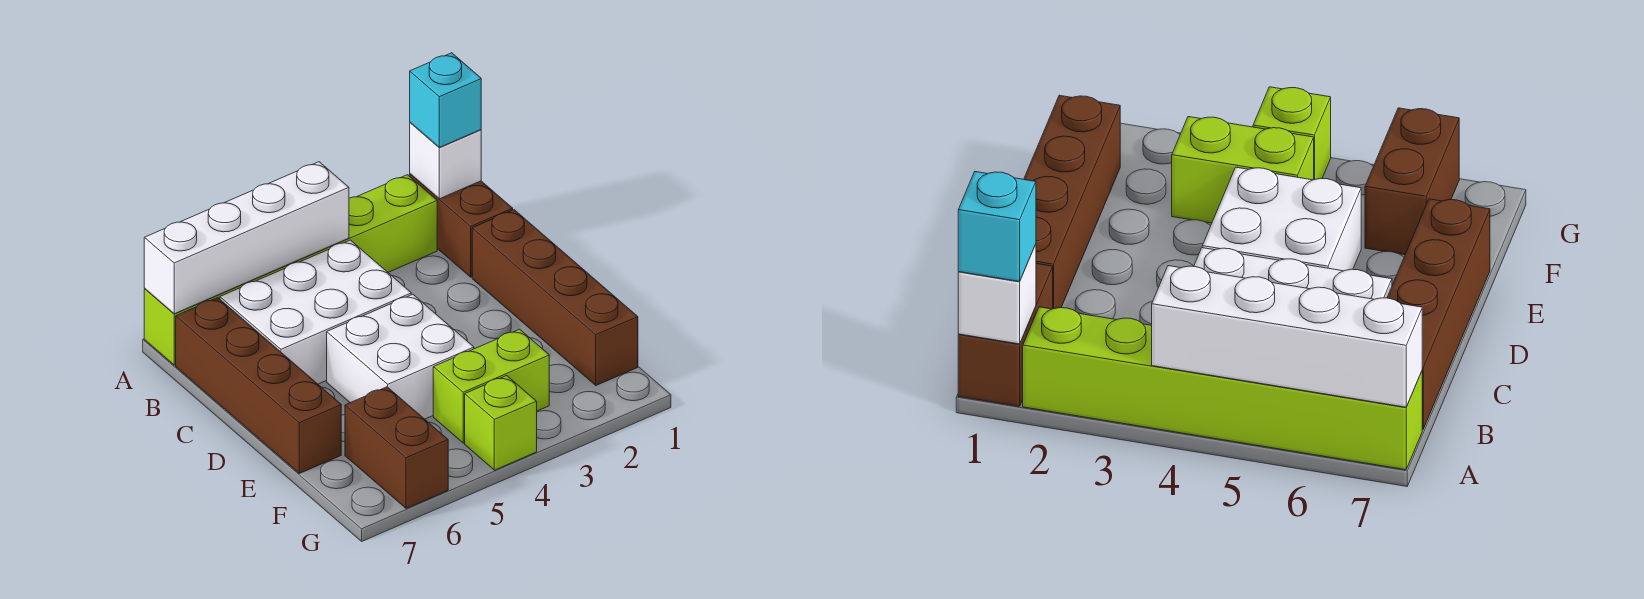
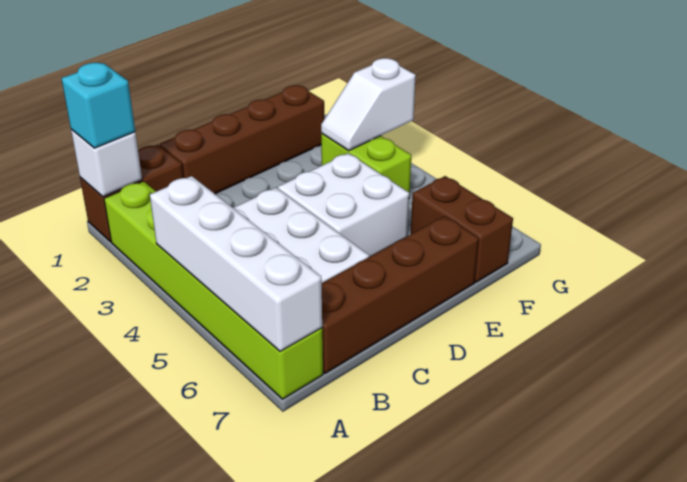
none -> white slope F3:G3 level 2 top G
brown brick F6:G6 level 1 -> brown brick F6:F7 level 1
lime brick G4 level 1 -> none

